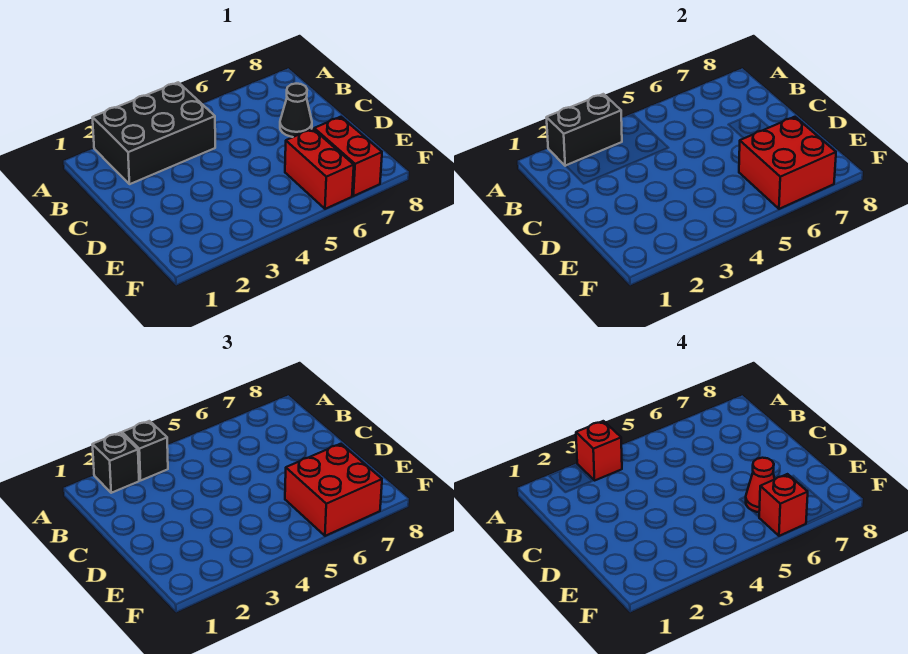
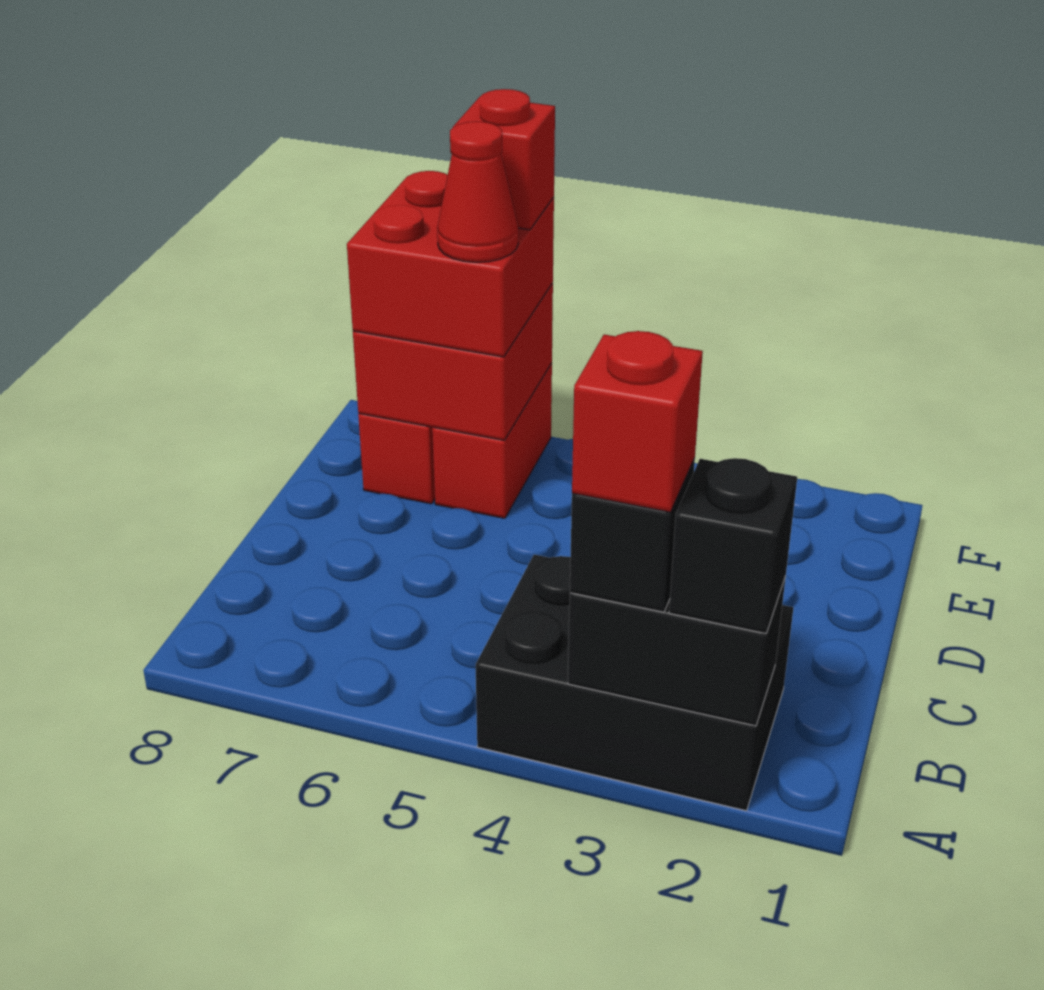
black cone C7 level 1 -> none

